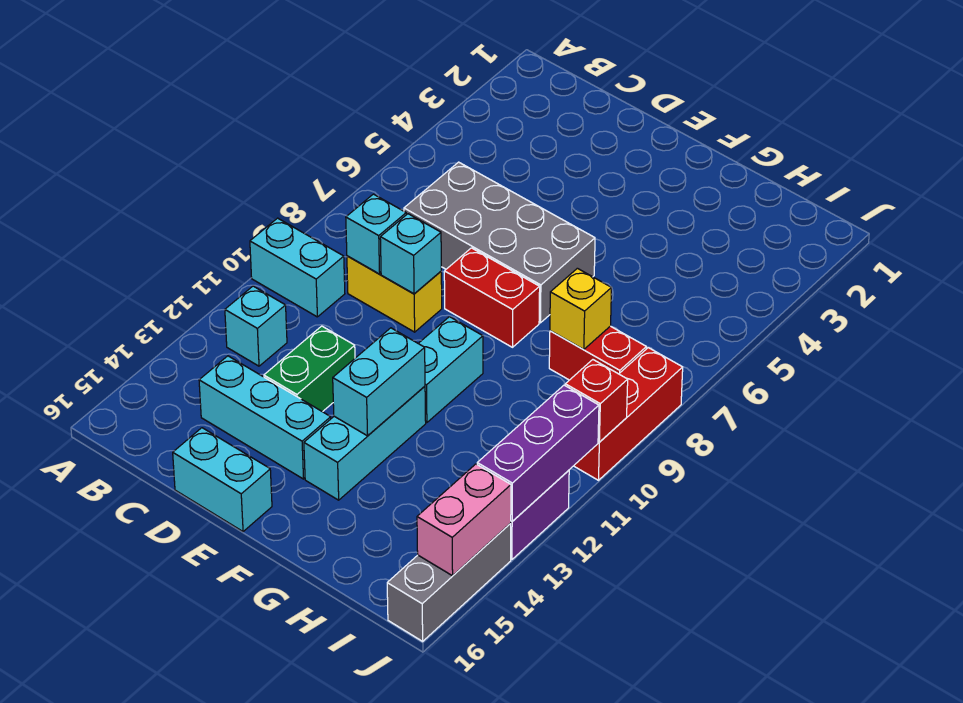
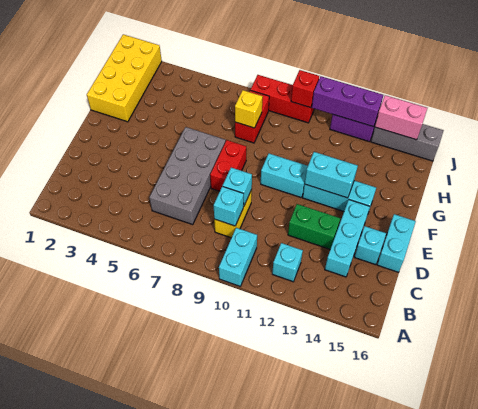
none -> cyan brick D15 level 1
none -> yellow brick G1:J2 level 1

